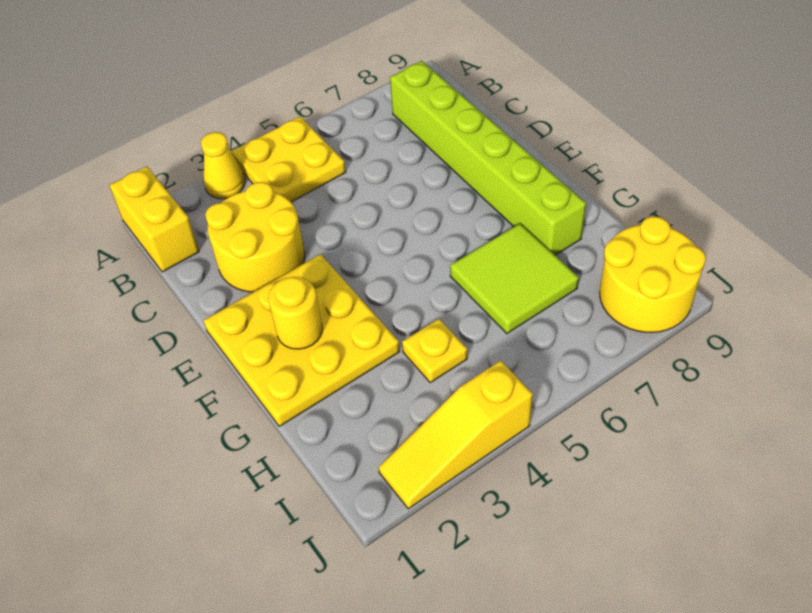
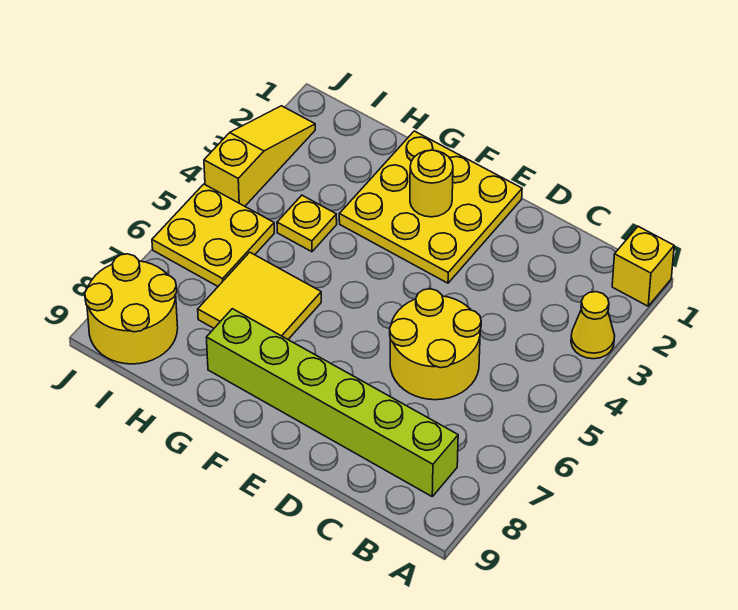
yellow brick A1:B1 level 1 -> yellow brick A1 level 1
yellow plate A4:B5 level 1 -> yellow plate I5:J6 level 1
yellow round brick C2:D3 level 1 -> yellow round brick C5:D6 level 1
lime tile G6:H7 level 1 -> yellow tile G6:H7 level 1

